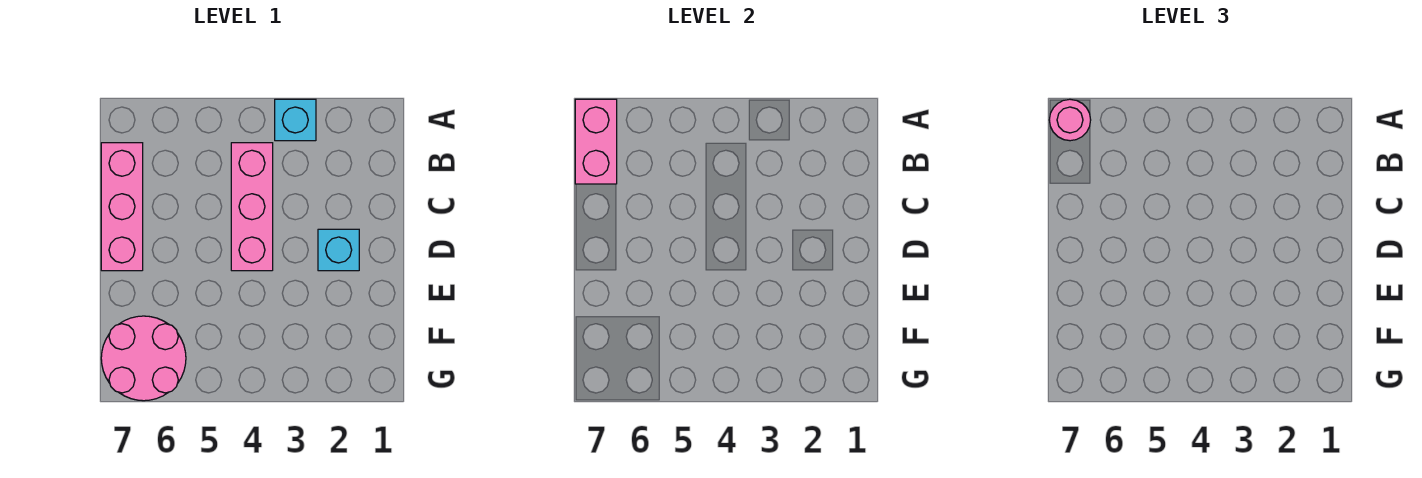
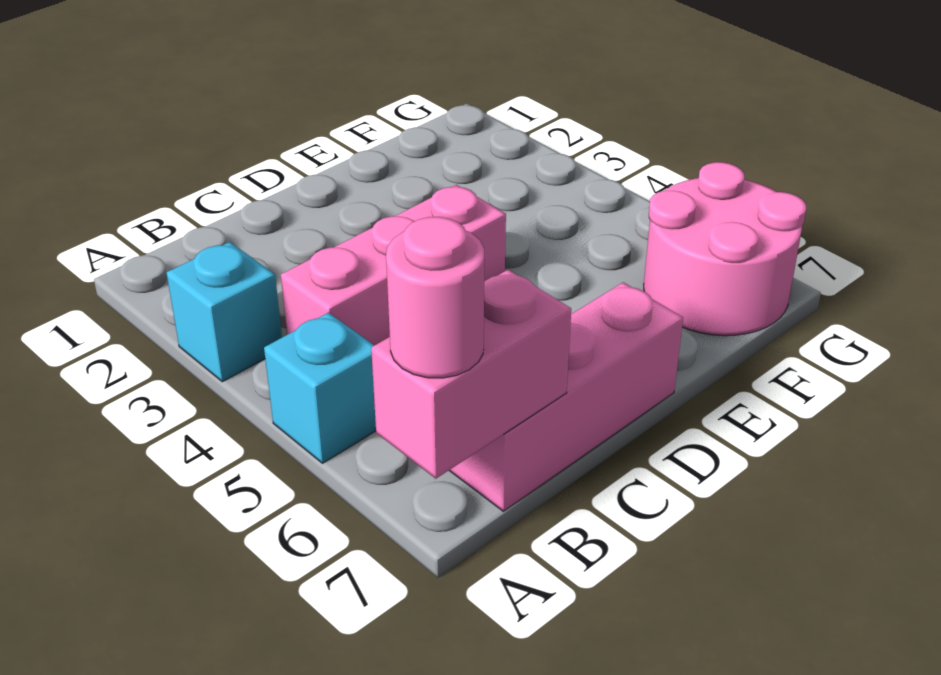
cyan brick D2 level 1 -> cyan brick A5 level 1

